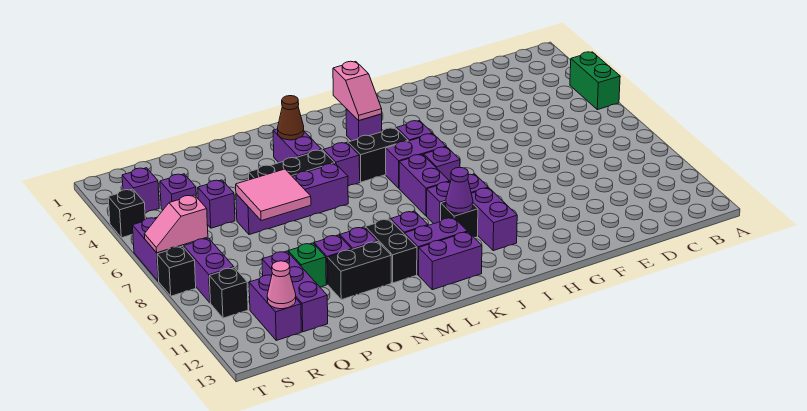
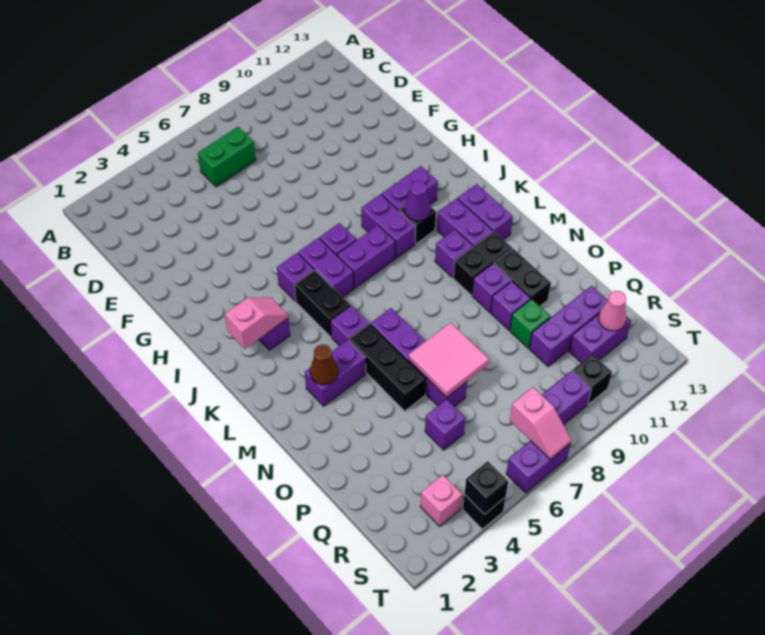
green brick A4:A5 level 1 -> green brick C6:C7 level 1
purple brick R4 level 1 -> none
purple brick S3 level 1 -> pink brick S3 level 1
black brick T8 level 1 -> black brick T4 level 2

